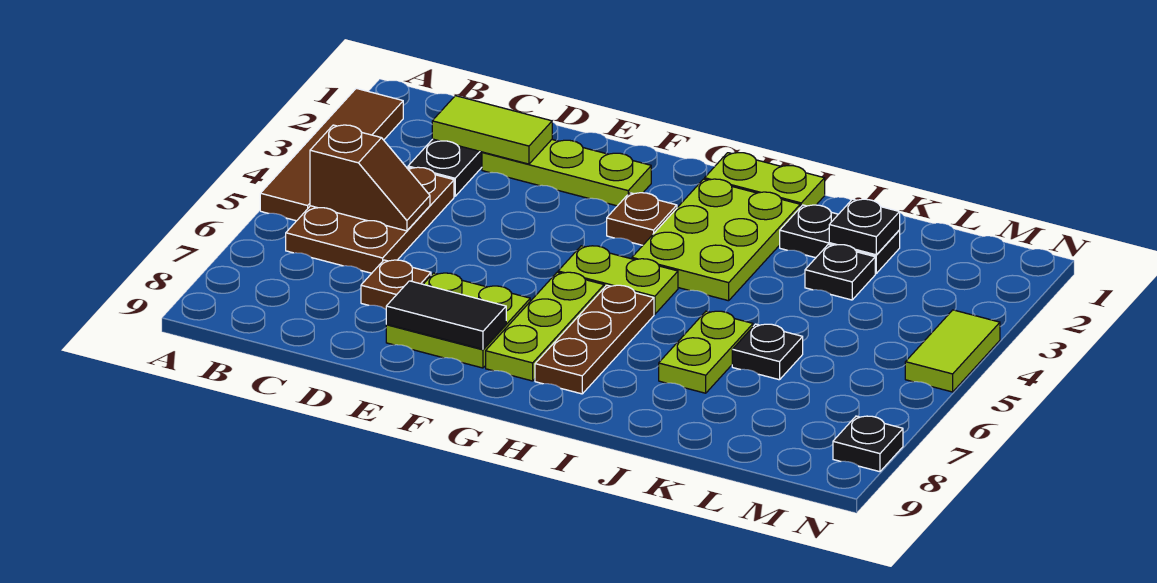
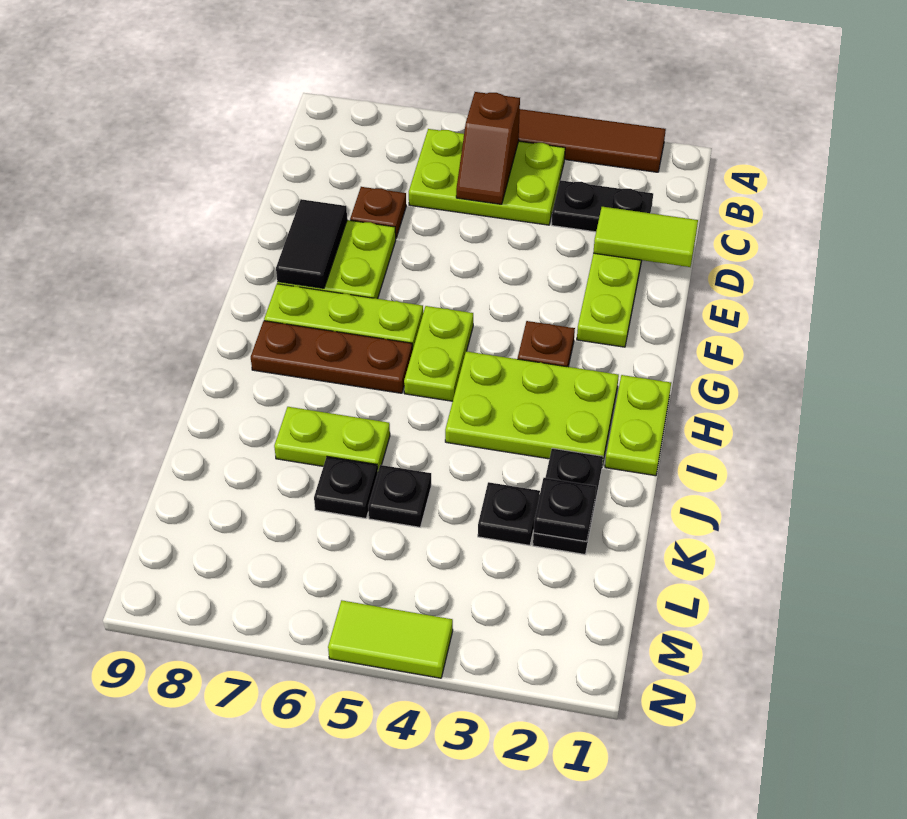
brown plate B4:C6 level 1 -> lime plate B4:C6 level 1
lime tile C2:D2 level 2 -> lime tile D1:D2 level 2
black plate N8 level 1 -> black plate K5 level 1

